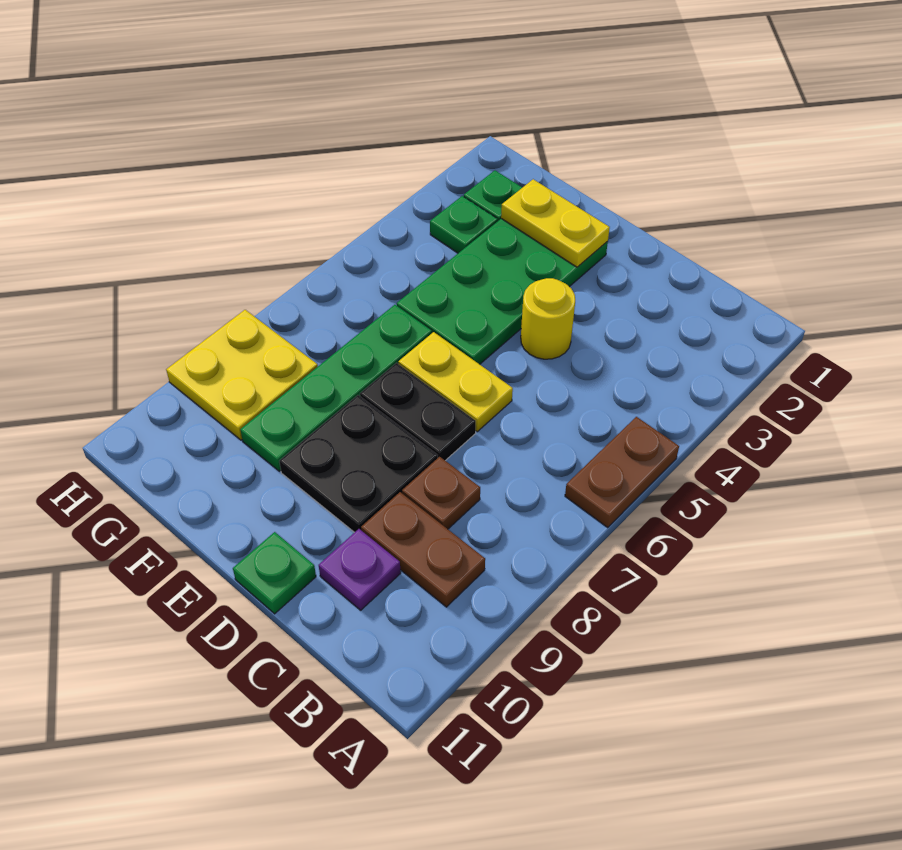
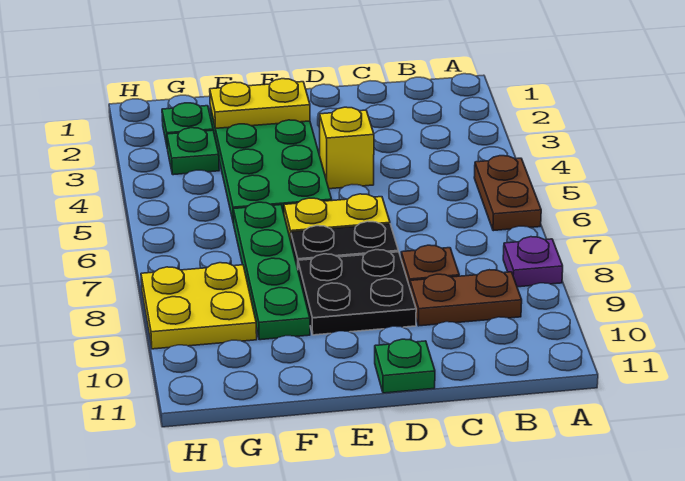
purple plate C10 level 1 -> purple plate A8 level 1
yellow round brick D4 level 1 -> yellow brick D4 level 1

